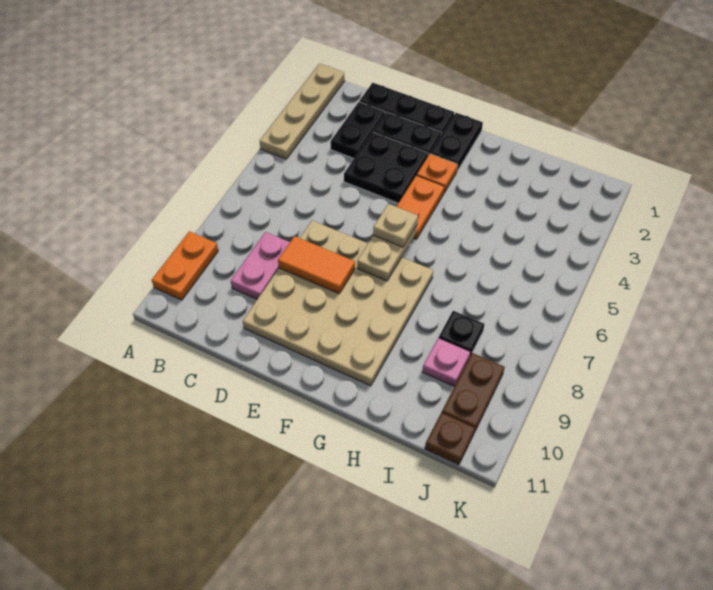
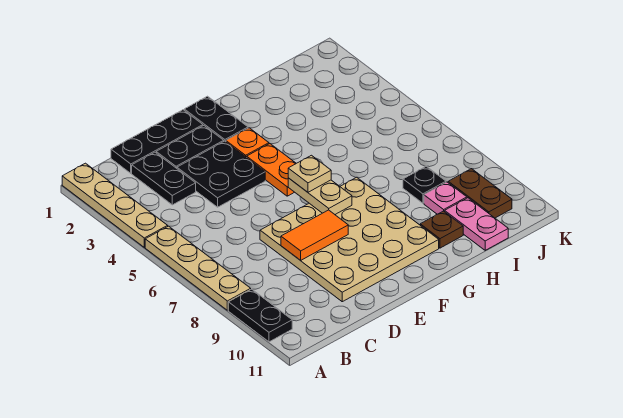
none -> tan plate A5:A8 level 1
orange plate A9:A10 level 1 -> black plate A9:A10 level 1
pink plate C8:C9 level 1 -> pink plate I10:I11 level 1
brown plate J11 level 1 -> brown plate H10 level 1

